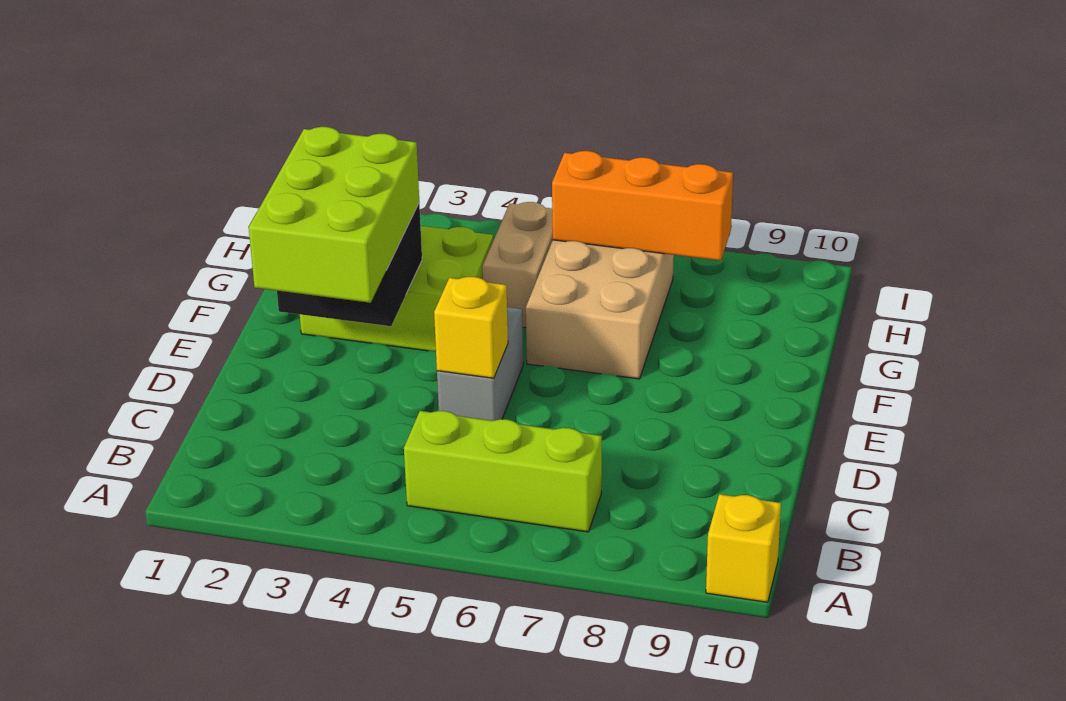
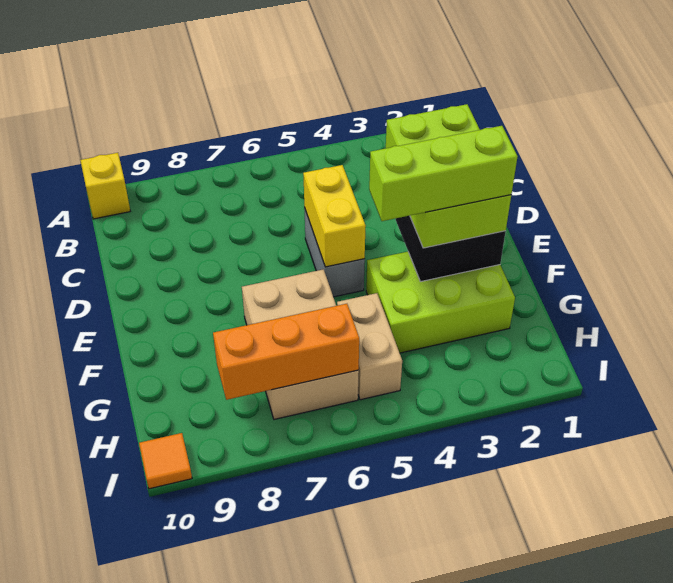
lime brick B5:B7 level 1 -> lime brick F2:F4 level 4
yellow brick D5 level 2 -> yellow brick D5:E5 level 2
none -> orange tile I10 level 1

